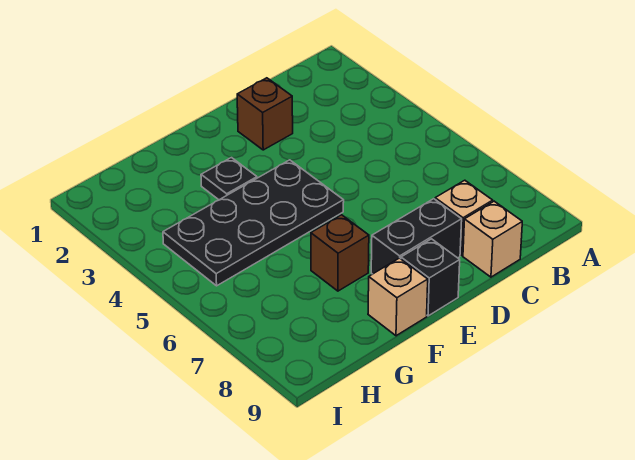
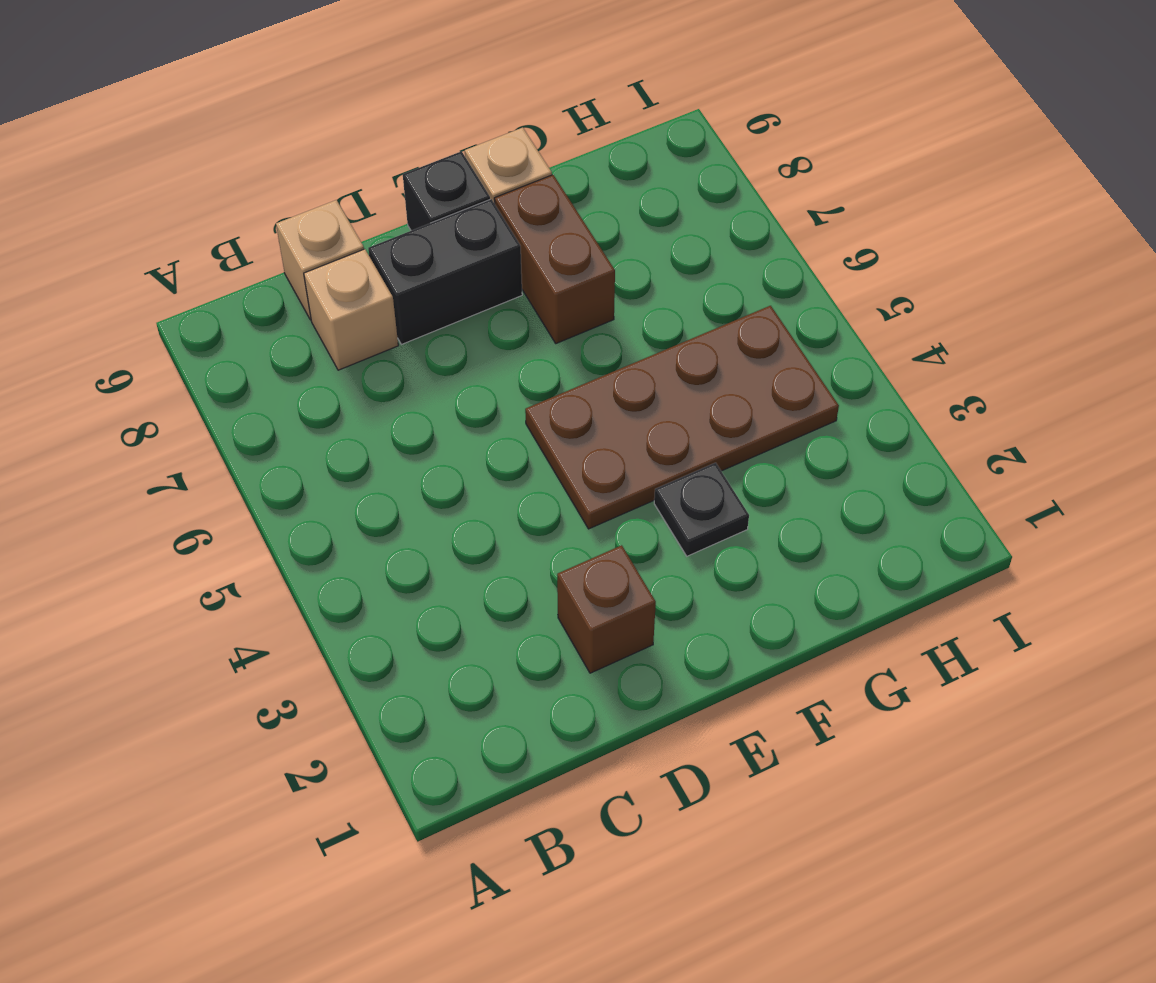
black plate E4:H5 level 1 -> brown plate E4:H5 level 1
brown brick F7 level 1 -> brown brick F7:F8 level 1

